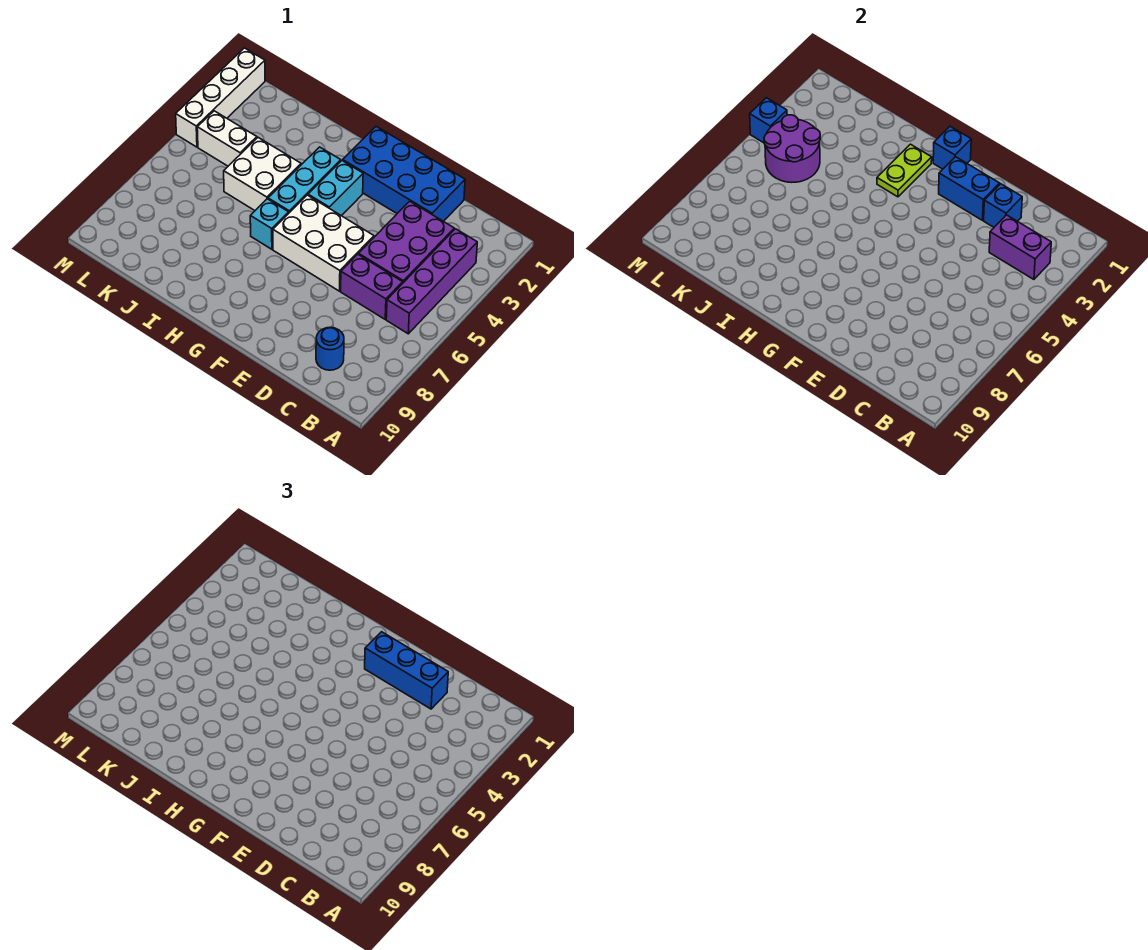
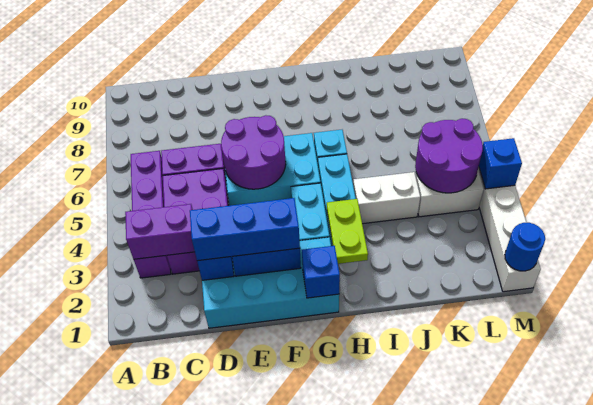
blue round brick C9 level 1 -> blue round brick M1 level 2
blue brick D1:G2 level 1 -> cyan brick D1:G2 level 1
white brick E5:G6 level 1 -> cyan brick E5:G6 level 1
none -> purple round brick E5:F6 level 2
white brick I4:J5 level 1 -> white brick I4:J4 level 1

